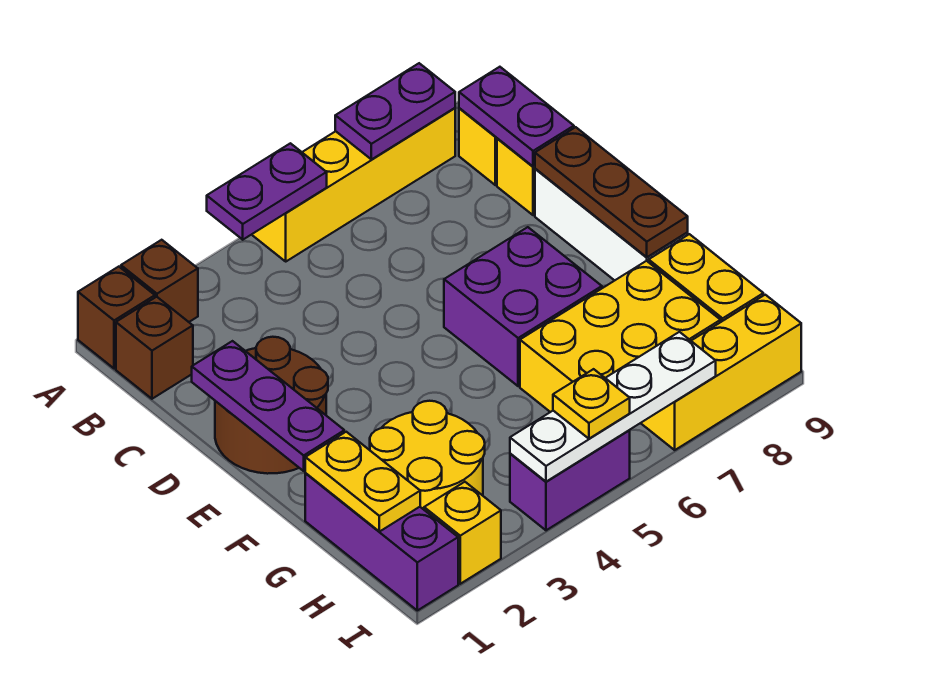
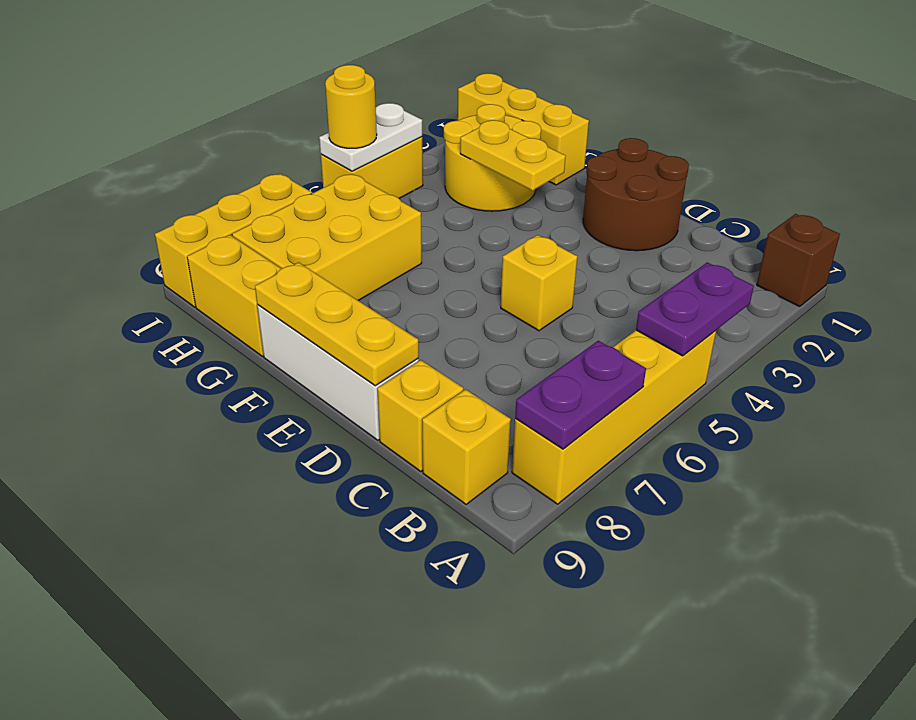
brown brick A2 level 1 -> none
brown brick B1 level 1 -> none
purple plate B9:C9 level 2 -> none
purple plate D1:F1 level 2 -> none
brown plate D9:F9 level 2 -> yellow plate D9:F9 level 2
purple brick E6:F7 level 1 -> none
purple brick G1:I1 level 1 -> yellow brick G1:I1 level 1
yellow plate G1:H1 level 2 -> yellow plate F3:G3 level 2
yellow brick I2 level 1 -> yellow brick D5 level 1
purple brick I4:I5 level 1 -> yellow brick I4:I5 level 1
white plate I4:I7 level 2 -> white plate I4:I5 level 2
yellow plate I5 level 3 -> yellow round brick I5 level 3

